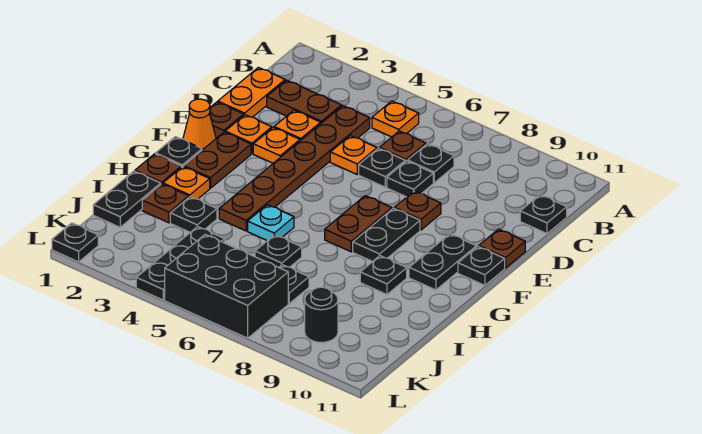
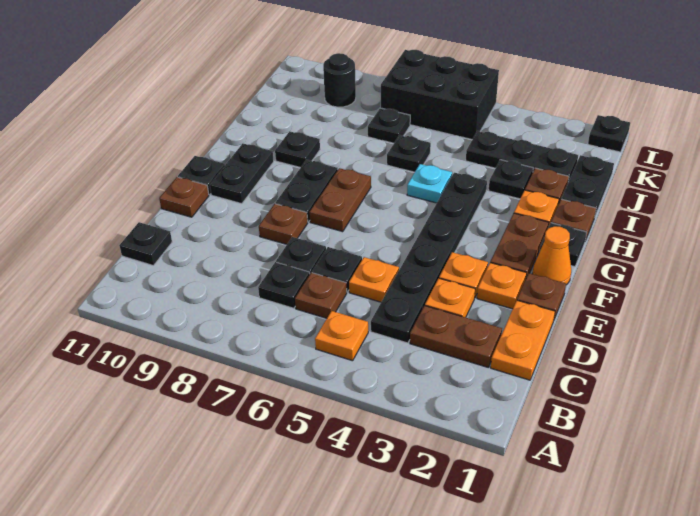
brown plate C4:H4 level 1 -> black plate C4:H4 level 1
black plate J4:L4 level 1 -> black plate J2:J4 level 1

